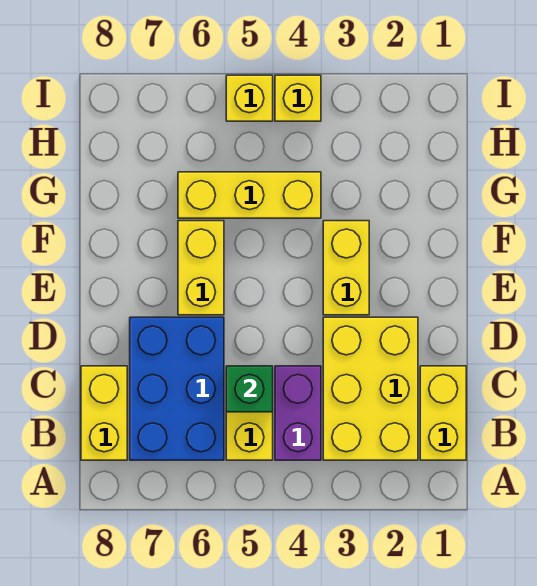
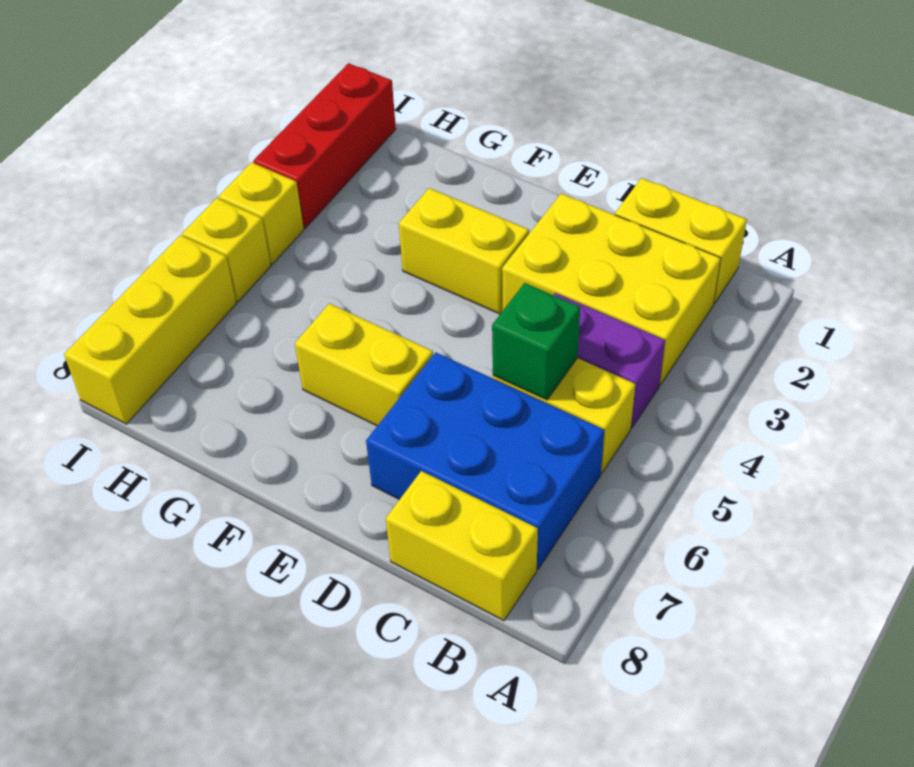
yellow brick G4:G6 level 1 -> yellow brick I6:I8 level 1
none -> red brick I1:I3 level 1

